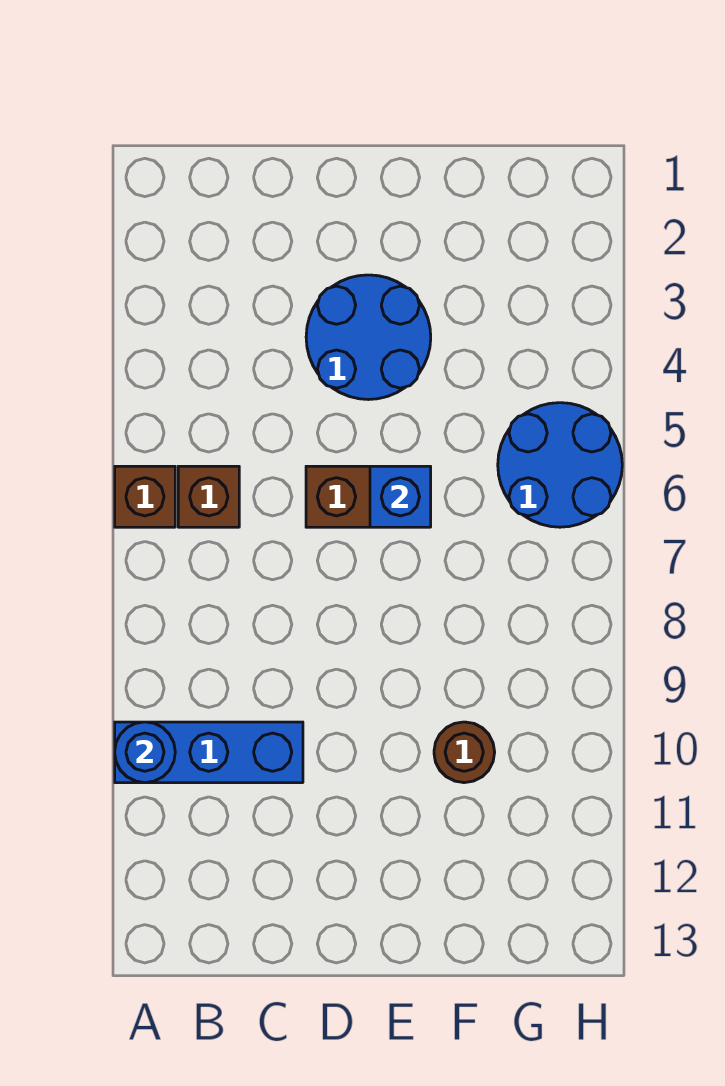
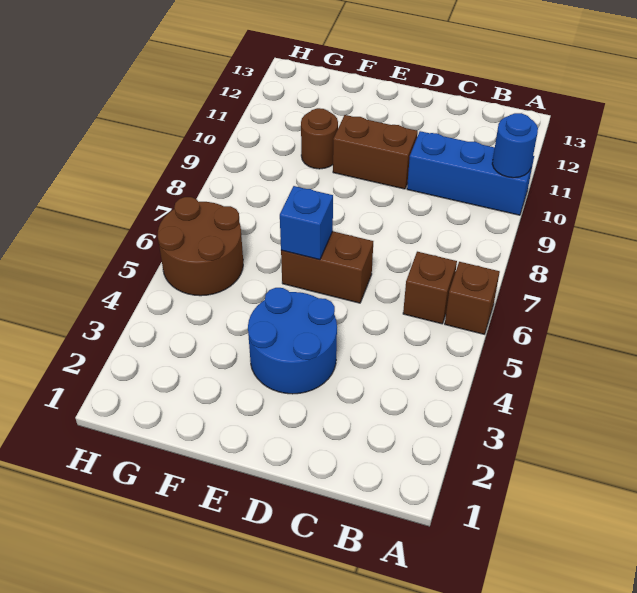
none -> brown brick D10:E10 level 1
blue round brick G5:H6 level 1 -> brown round brick G5:H6 level 1

